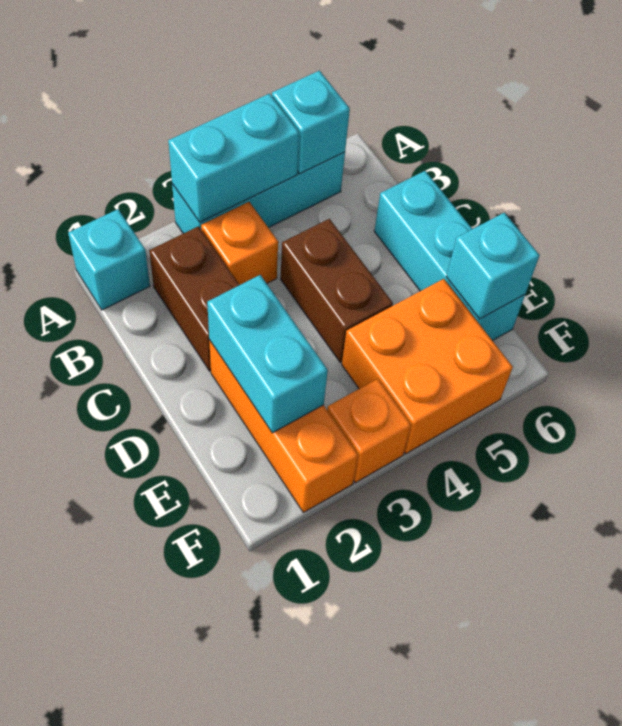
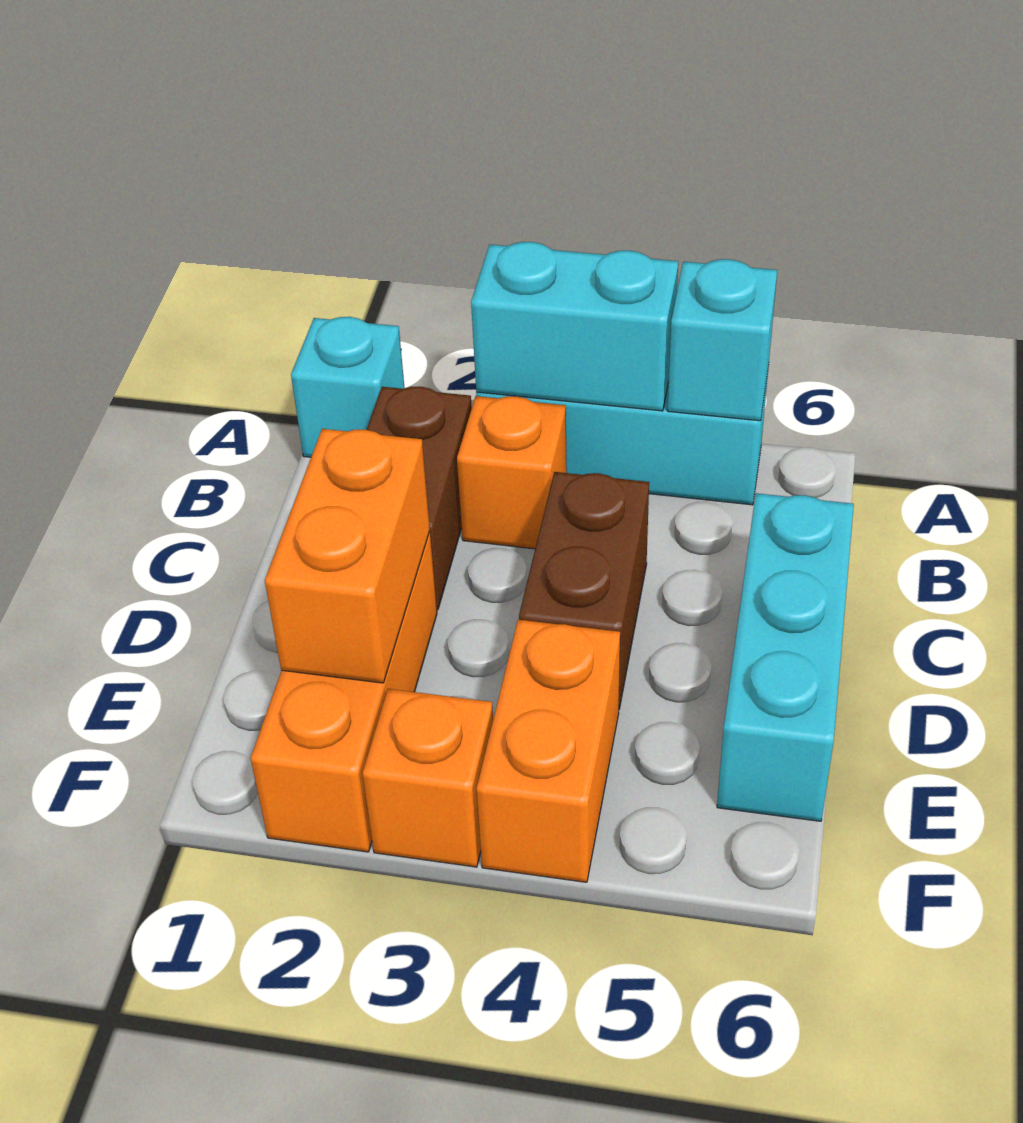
cyan brick D2:E2 level 2 -> orange brick D2:E2 level 2
orange brick E4:F5 level 1 -> orange brick E4:F4 level 1
cyan brick E6 level 2 -> none

